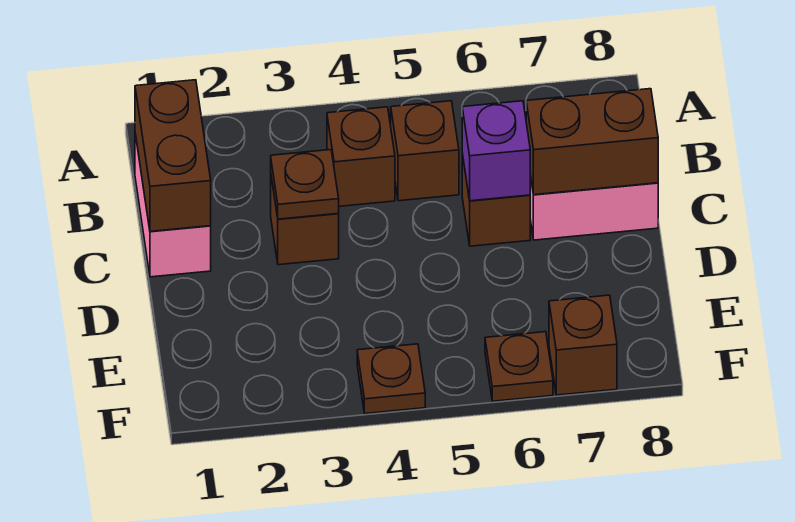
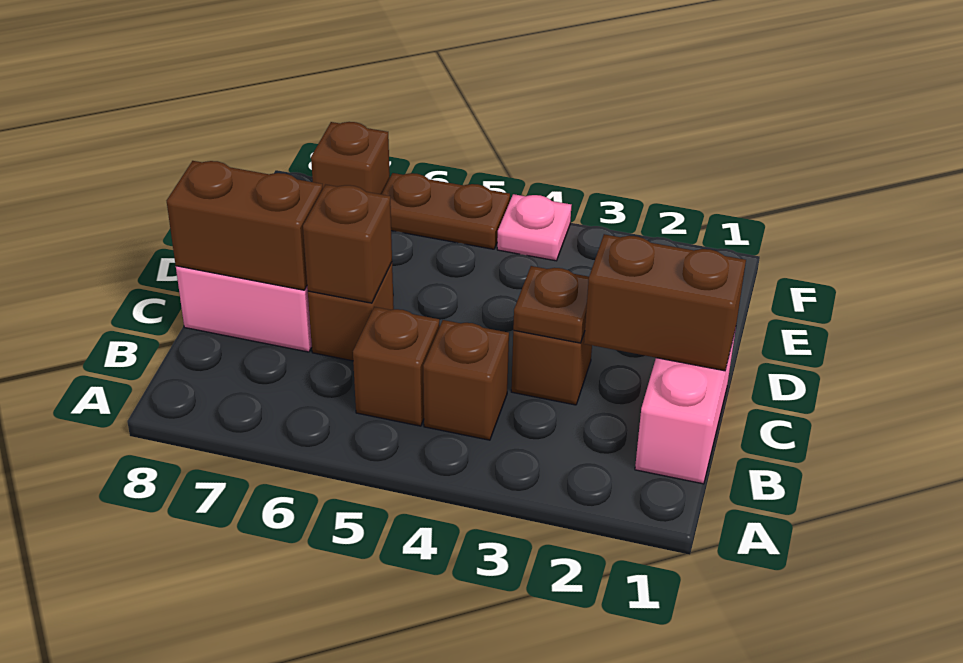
brown brick B1:C1 level 2 -> brown brick C1:C2 level 2
purple brick C6 level 2 -> brown brick C6 level 2
brown plate F4 level 1 -> pink plate F4 level 1
brown plate F6 level 1 -> brown plate F5:F6 level 1

